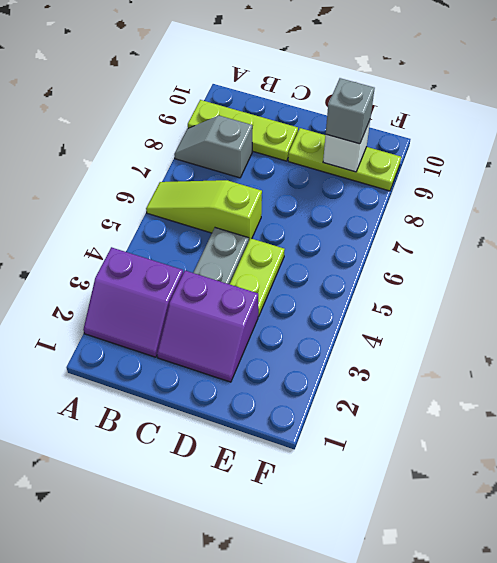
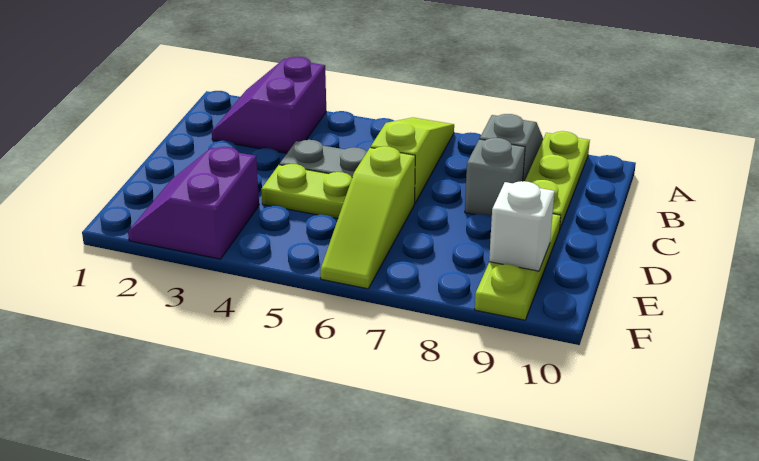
purple slope C2:D3 level 1 top 3 -> purple slope E2:F3 level 1 top 3
none -> lime slope D6:F6 level 1 top D
grey brick E9 level 3 -> grey brick C8 level 1

